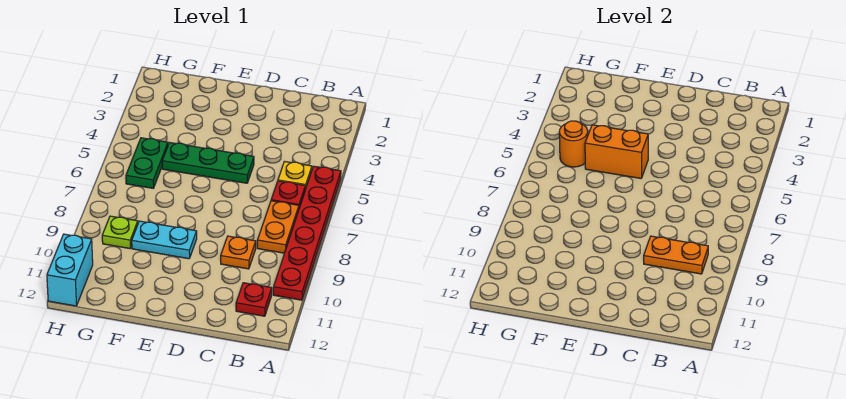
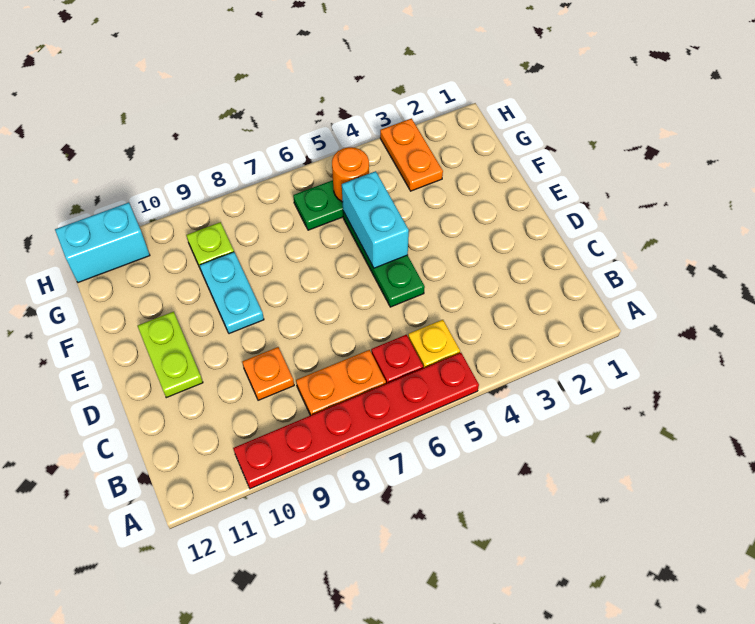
orange plate B9:C9 level 2 -> orange plate G3:H3 level 1
red plate B11 level 1 -> none
none -> lime plate D11:E11 level 1
orange brick E5:F5 level 2 -> cyan brick E5:F5 level 2

